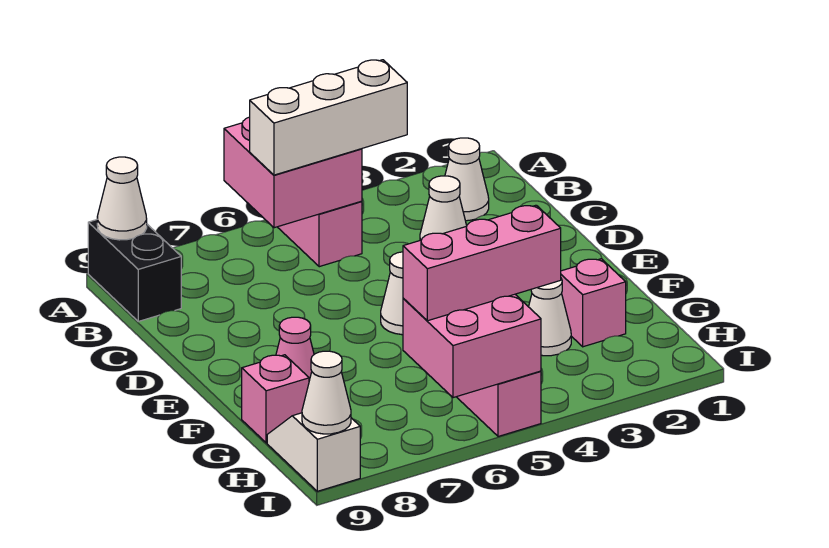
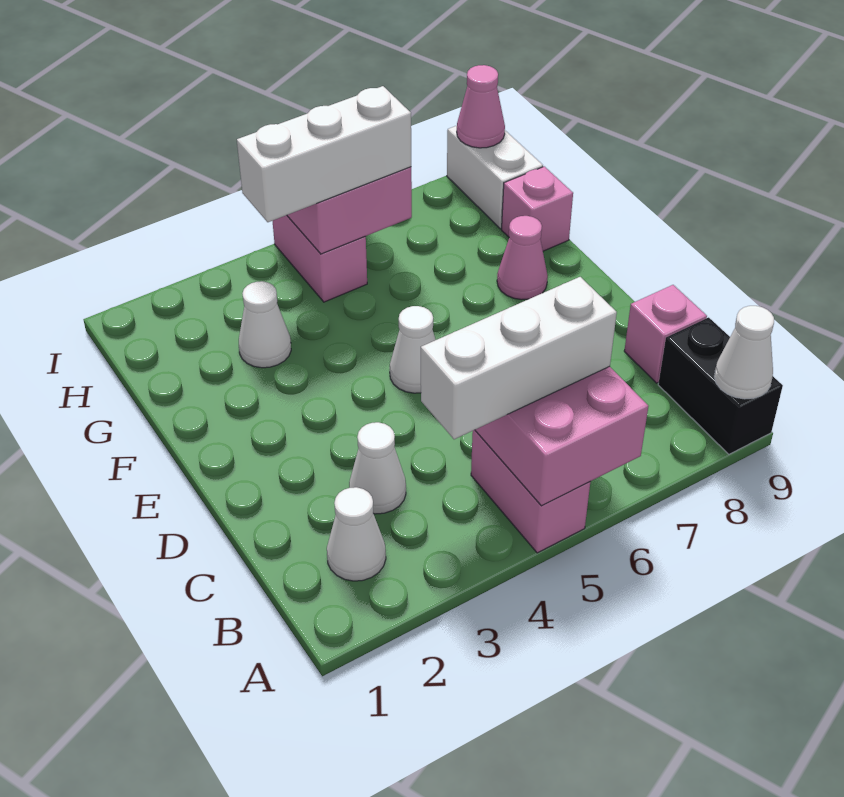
pink brick G2 level 1 -> pink brick C9 level 1
pink brick H4:H6 level 3 -> white brick H4:H6 level 3
white slope H9:I9 level 1 top I -> white brick H9:I9 level 1
white cone I9 level 2 -> pink cone I9 level 2

